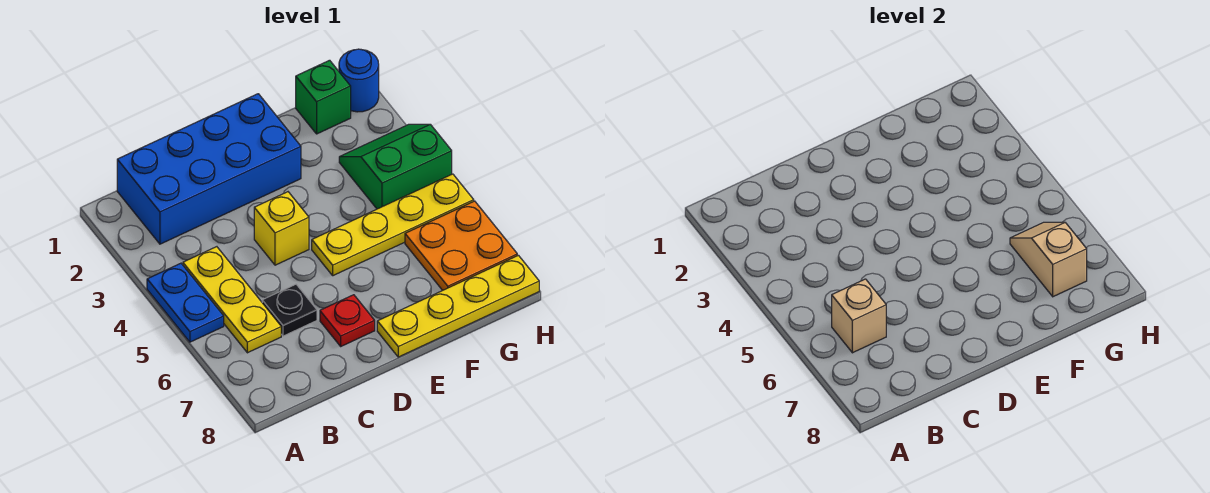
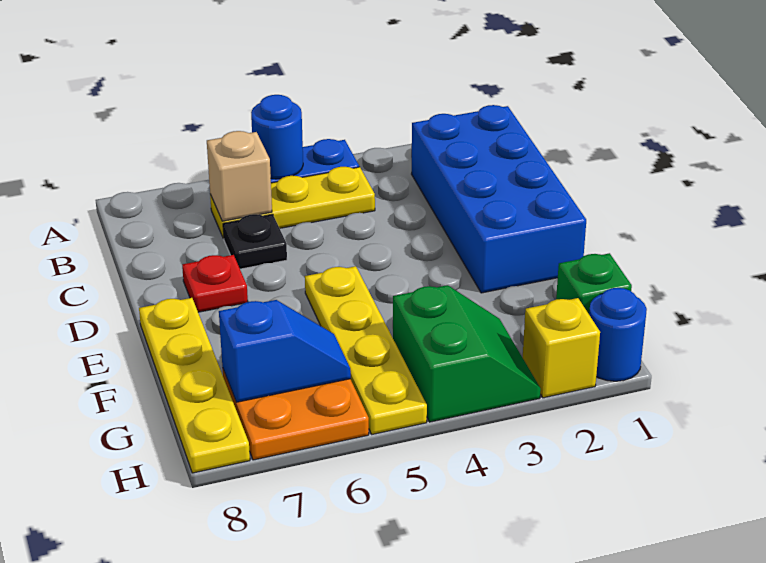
none -> blue round brick A5 level 2
yellow brick D4 level 1 -> yellow brick H2 level 1
tan slope G6:G7 level 2 top 7 -> blue slope G6:G7 level 2 top 7

